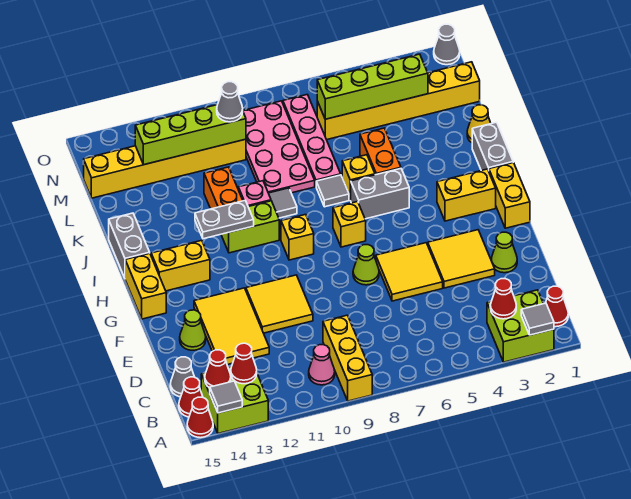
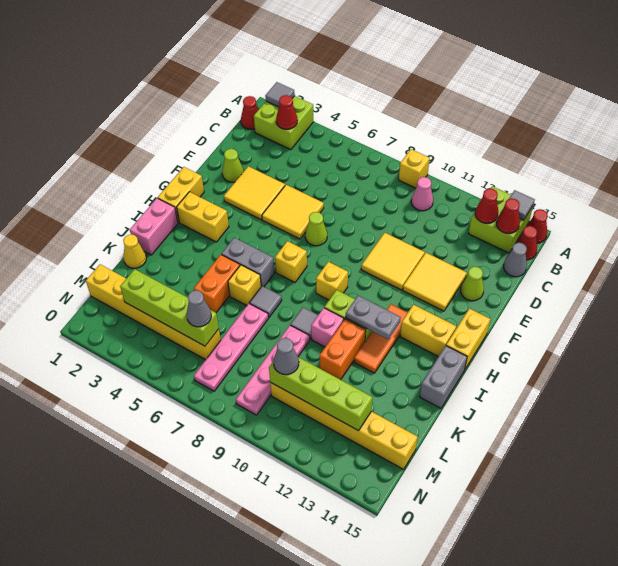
yellow brick A9:C9 level 1 -> yellow brick A9 level 1
yellow tile D12:F13 level 1 -> yellow tile E12:F13 level 1
none -> orange tile H12:J12 level 1
grey brick I1:J1 level 1 -> pink brick I1:J1 level 1
pink plate K8:N9 level 1 -> pink plate K9:N9 level 1
grey cone O1 level 1 -> grey cone M6 level 3

